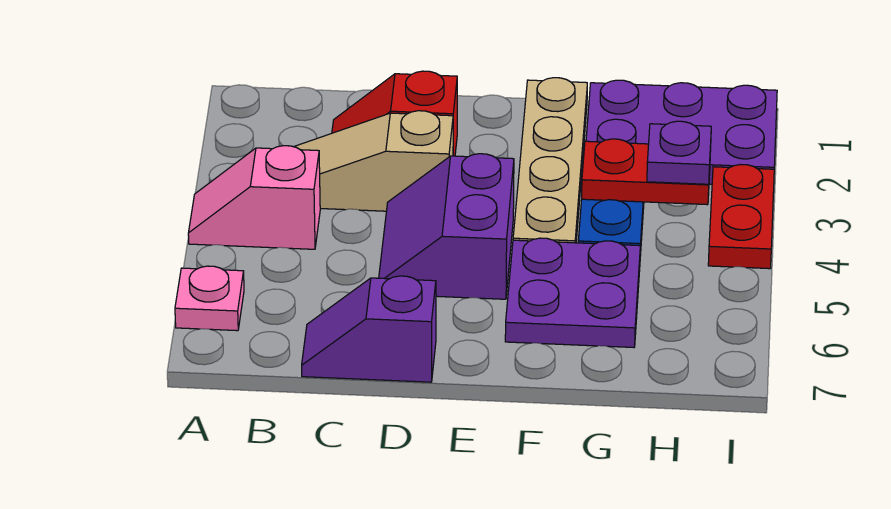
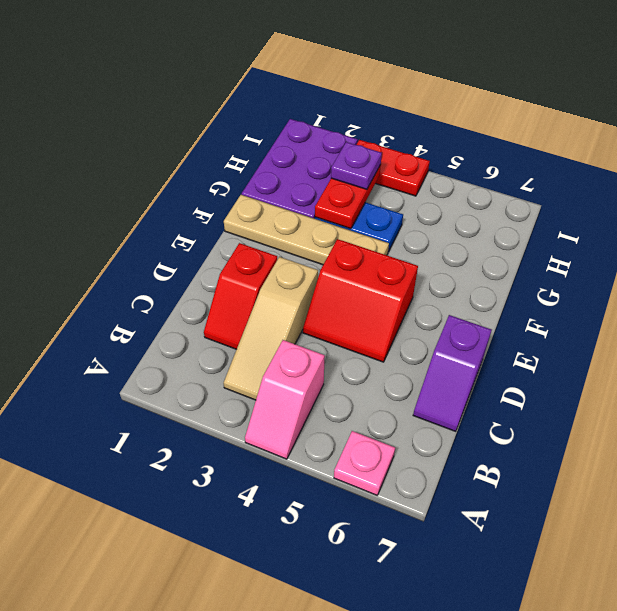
purple slope D4:E5 level 1 top E -> red slope D4:E5 level 1 top E
purple plate F5:G6 level 1 -> none

